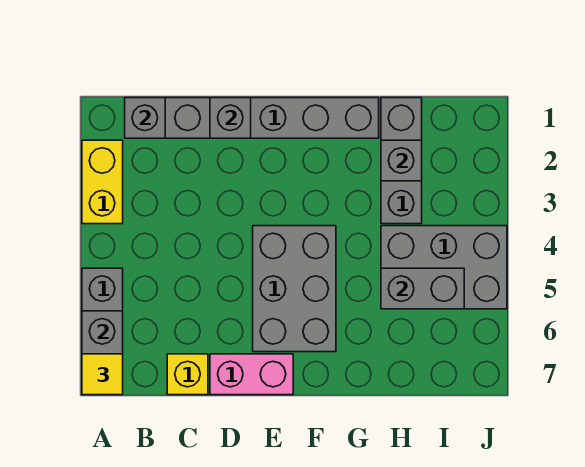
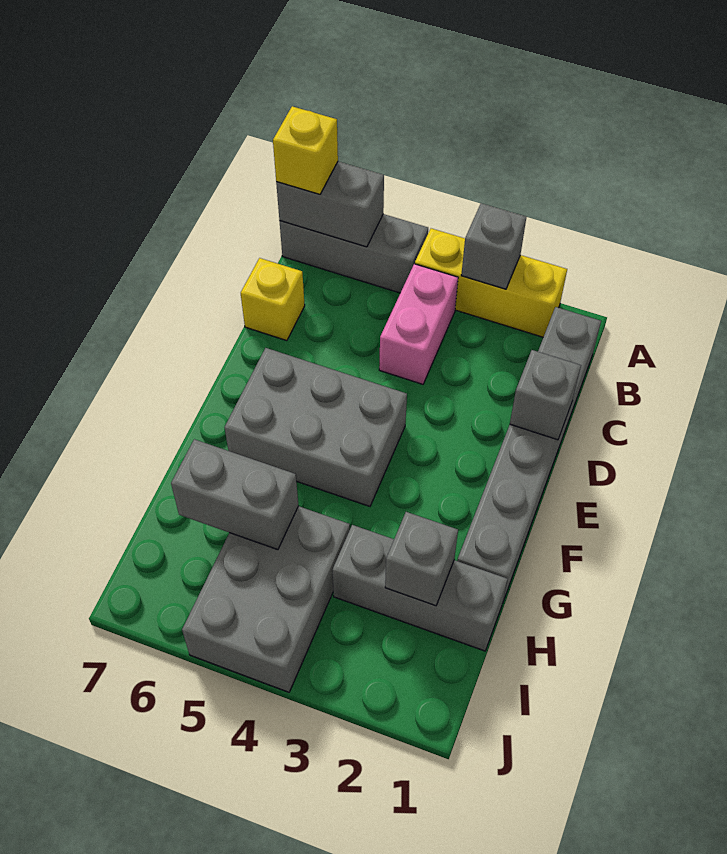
yellow brick A2:A3 level 1 -> yellow brick A2:A4 level 1
yellow tile A7 level 3 -> yellow brick A7 level 3
grey brick B1 level 2 -> grey brick A3 level 2
pink brick D7:E7 level 1 -> pink brick B4:C4 level 1
grey brick H5:I5 level 2 -> grey brick H5:H6 level 2

